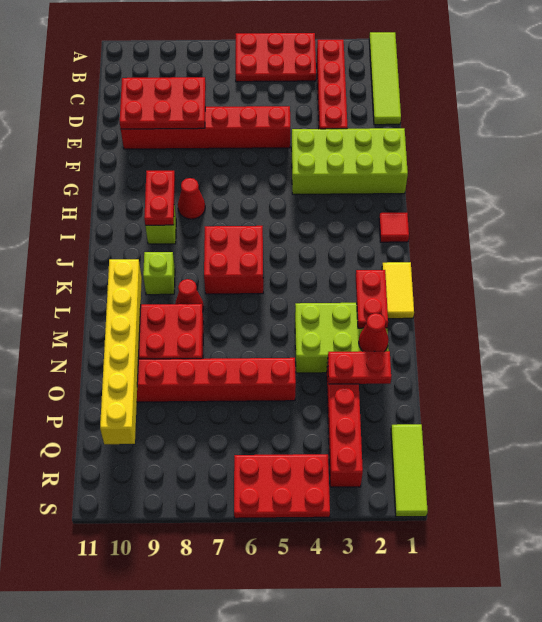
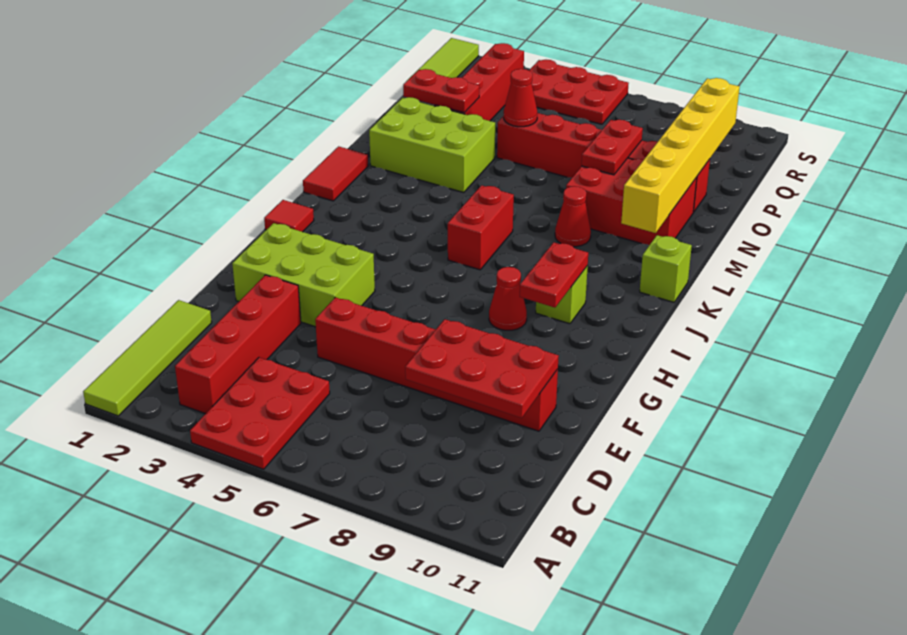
red plate A4:B6 level 1 -> red plate A4:C5 level 1
lime brick F1:G4 level 1 -> lime brick F2:G4 level 1
red brick J6:K7 level 1 -> red brick J6:K6 level 1
yellow tile K1:L1 level 1 -> red tile K1:L1 level 1
lime brick K9 level 1 -> lime brick K11 level 1
red plate L2:M2 level 2 -> red plate N8:O8 level 2
red cone N2 level 2 -> red cone O5 level 2

